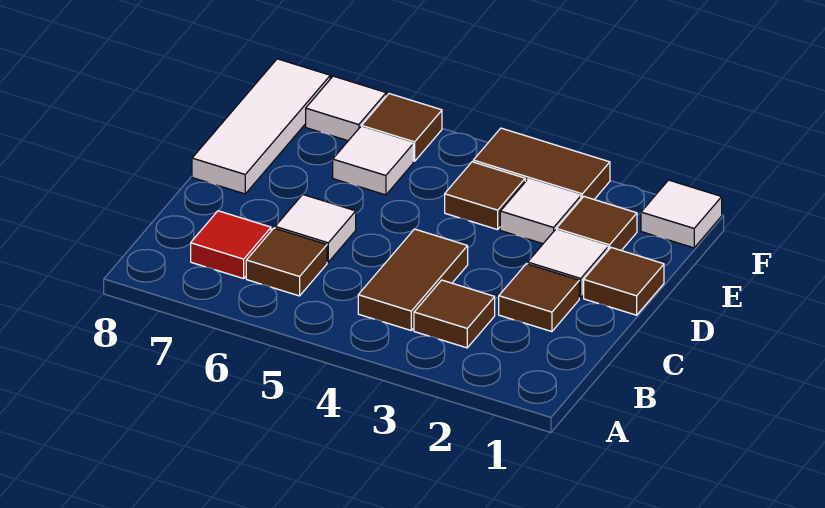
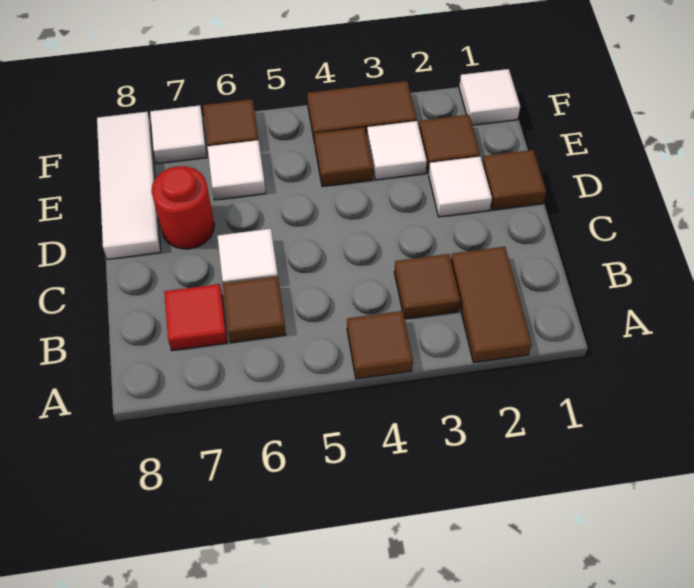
brown tile B4:C4 level 1 -> brown tile A2:B2 level 1
brown tile C2 level 1 -> brown tile A4 level 1
none -> red round brick D7 level 1

